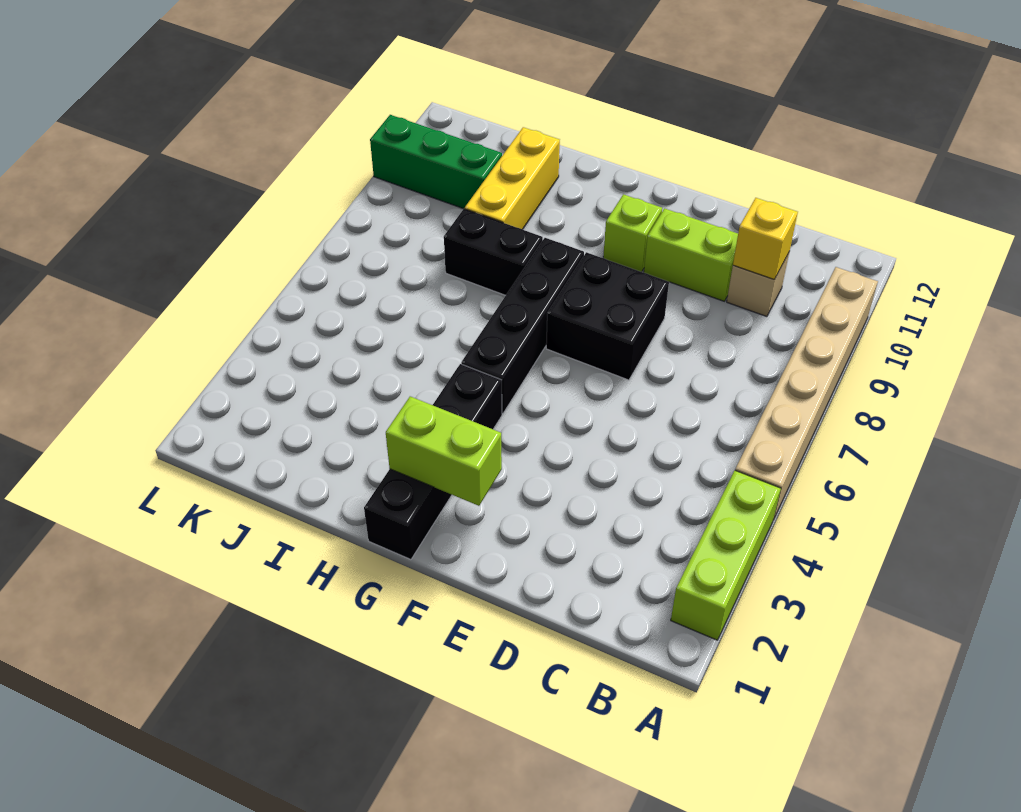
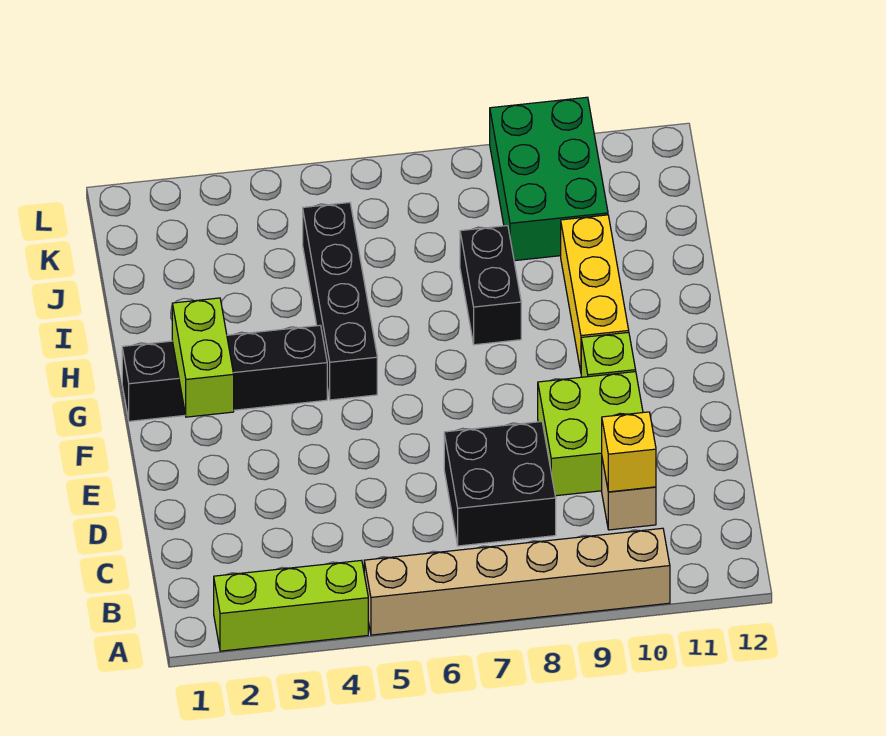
lime brick D10:E10 level 1 -> lime brick D9:E10 level 1
black brick E7:F8 level 1 -> black brick C7:D8 level 1
black brick G5:G8 level 1 -> black brick G5:J5 level 1
yellow brick I9:I11 level 1 -> yellow brick G10:I10 level 1
green brick J10:L10 level 1 -> green brick J9:L10 level 1

